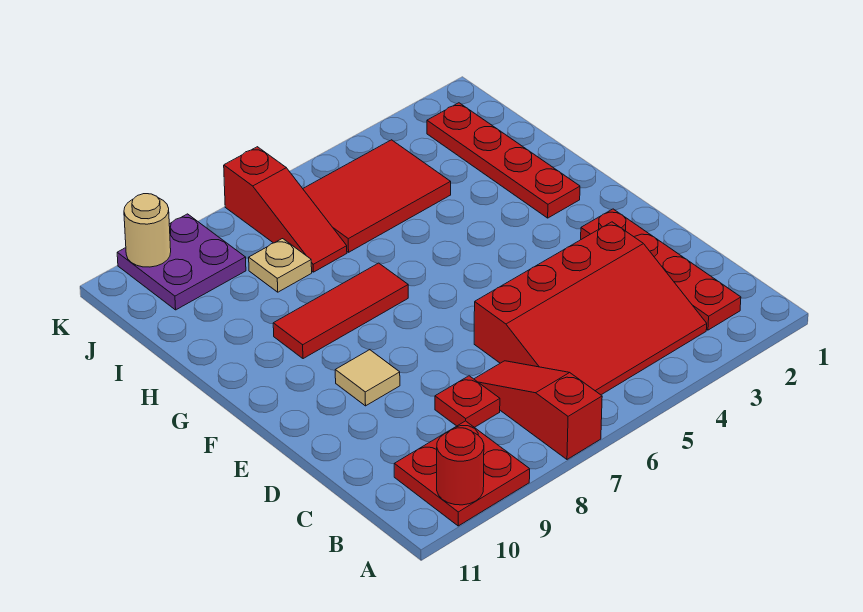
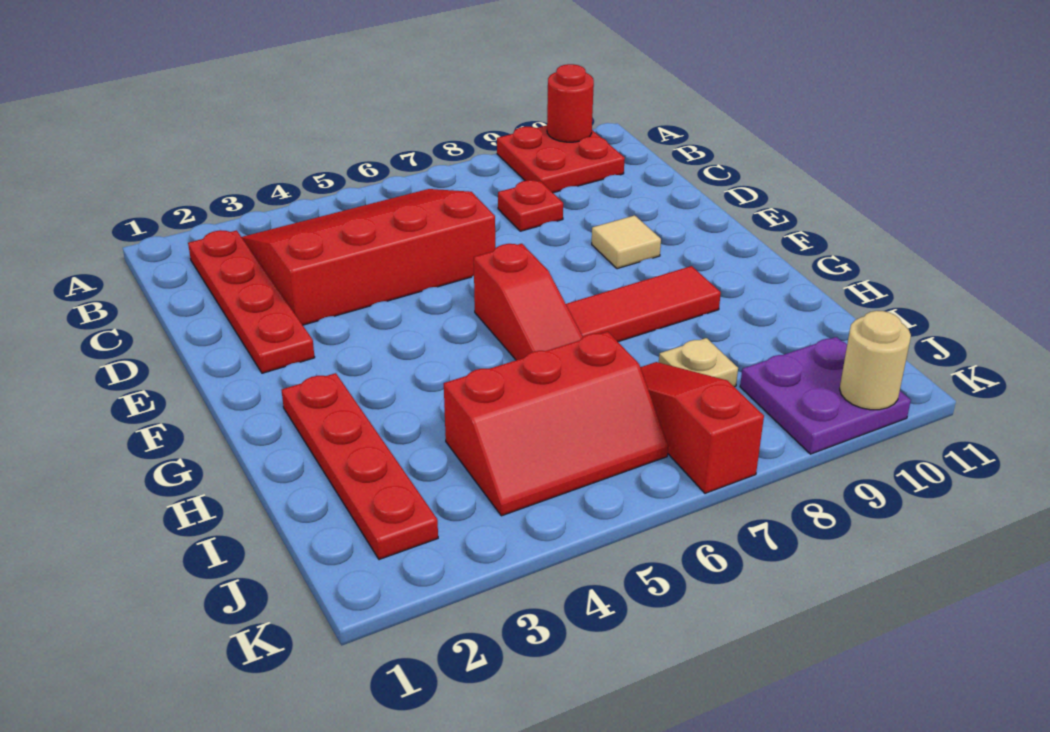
red slope A7:C7 level 1 top A -> red slope F6:H6 level 1 top F
red tile I4:J6 level 1 -> red slope I4:J6 level 1 top I

